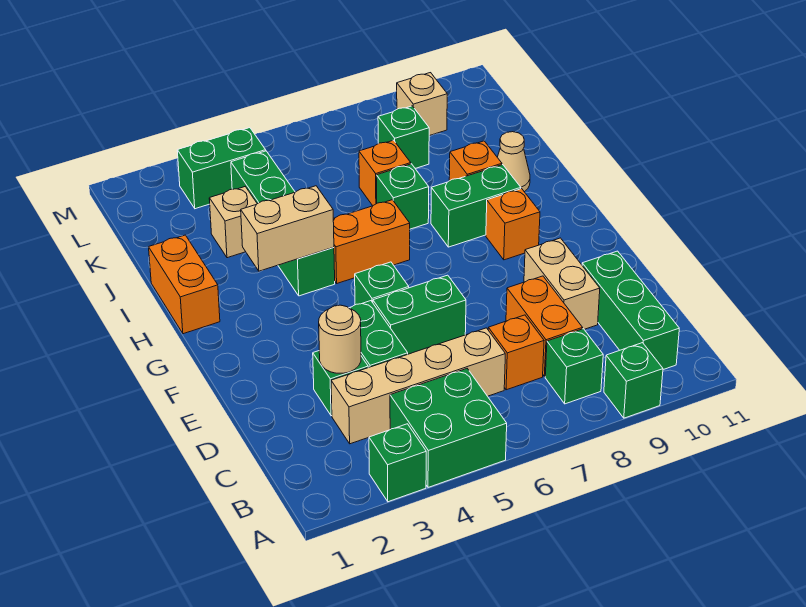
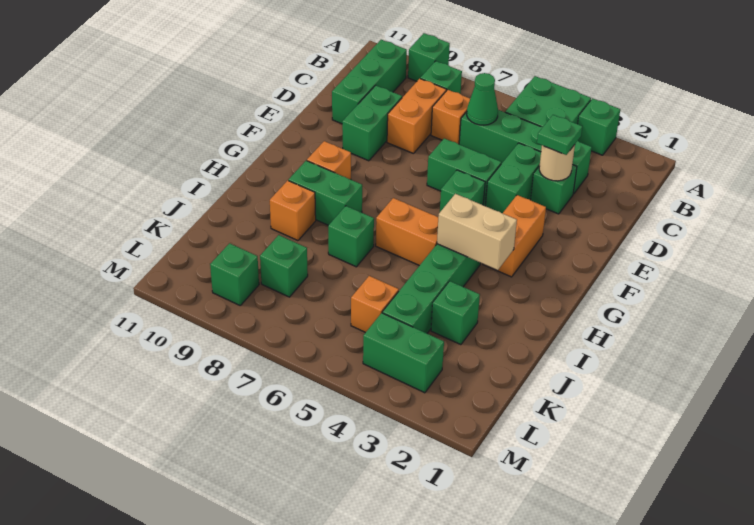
tan brick C3:C6 level 1 -> green brick C3:C6 level 1
none -> green cone C6 level 2
none -> green plate D3 level 3
tan brick D9:E9 level 1 -> green brick D9:E9 level 1
orange brick H1:I1 level 1 -> orange brick F3:G3 level 1
tan cone I10 level 1 -> none
tan brick J3 level 1 -> green brick J3 level 1
orange brick J7 level 1 -> orange brick K5 level 1
tan brick L9 level 1 -> green brick L9 level 1

